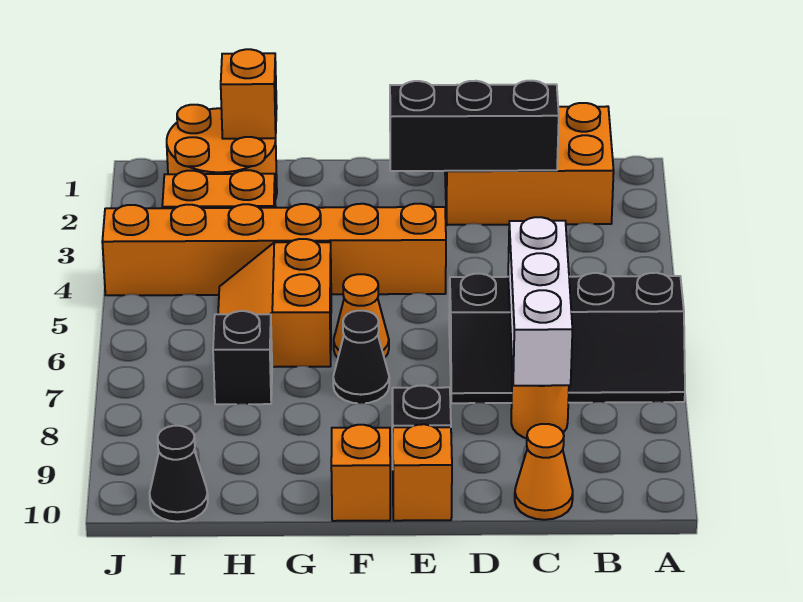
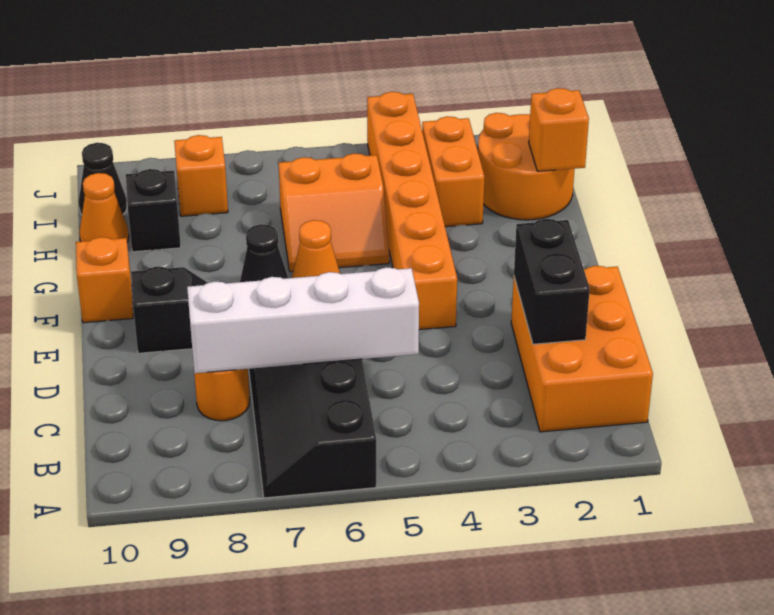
black brick C2:E2 level 2 -> black brick C2:D2 level 2
white brick C6:C8 level 2 -> white brick C5:C8 level 2
orange cone C10 level 1 -> orange cone H10 level 1
orange brick E10 level 1 -> orange brick I8 level 1
orange slope G5:H6 level 1 top G -> orange slope G5:H6 level 1 top H
black brick H7 level 1 -> black brick H9 level 1

